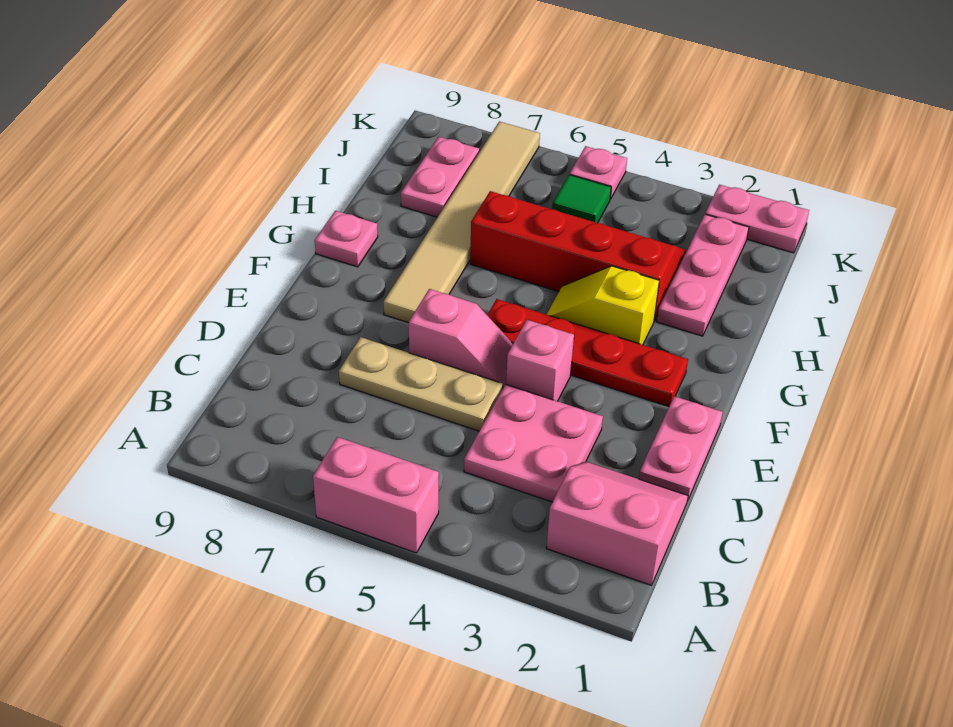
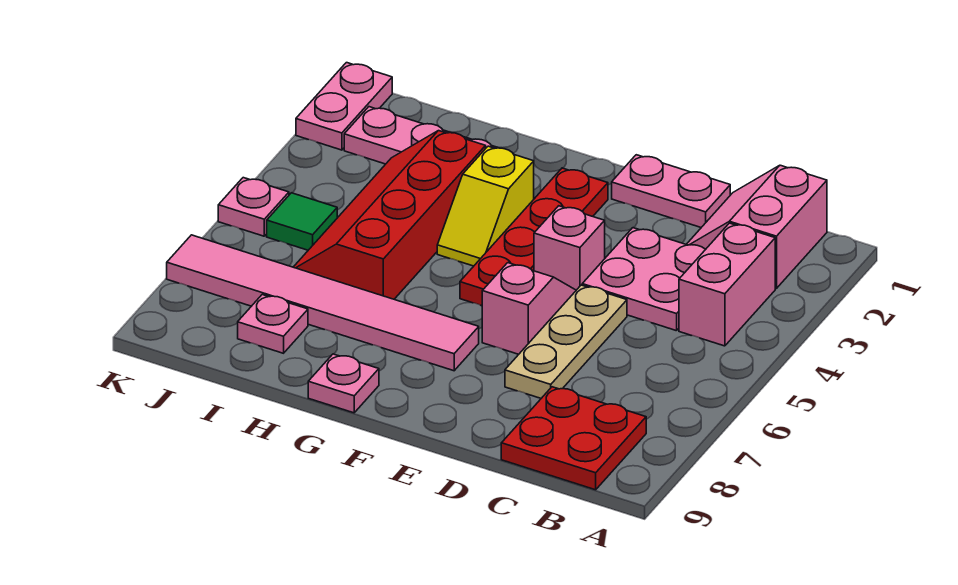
pink brick A5:A6 level 1 -> pink brick B3:B4 level 1
none -> red plate B8:C9 level 1
tan tile F7:K7 level 1 -> pink tile F7:K7 level 1
pink plate I8:J8 level 1 -> pink plate I8 level 1

